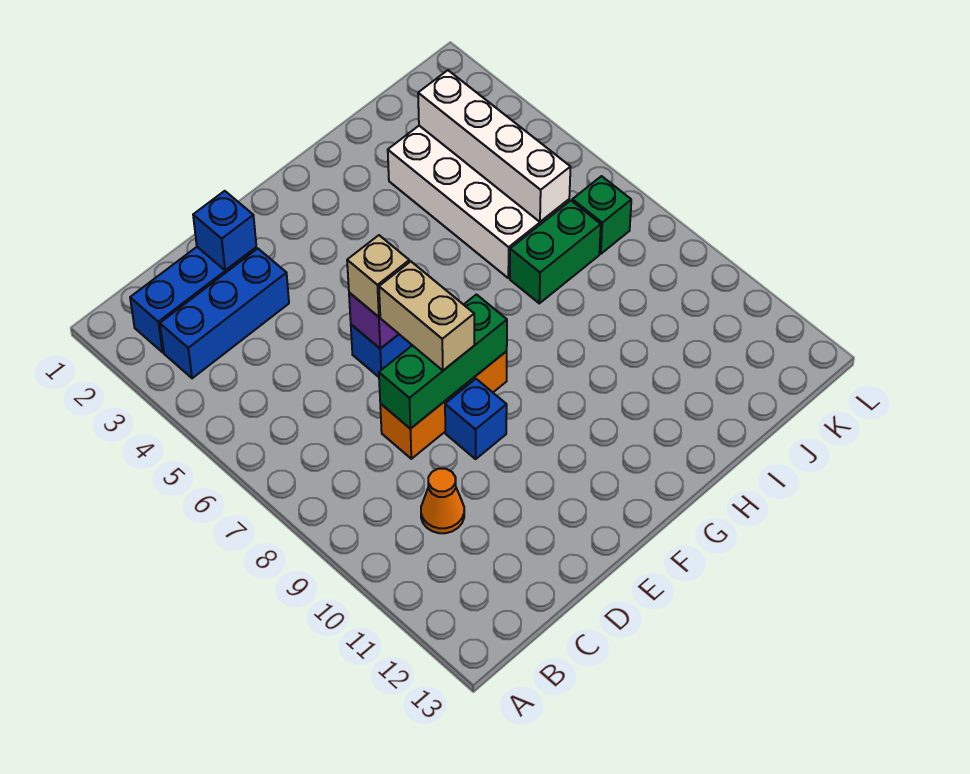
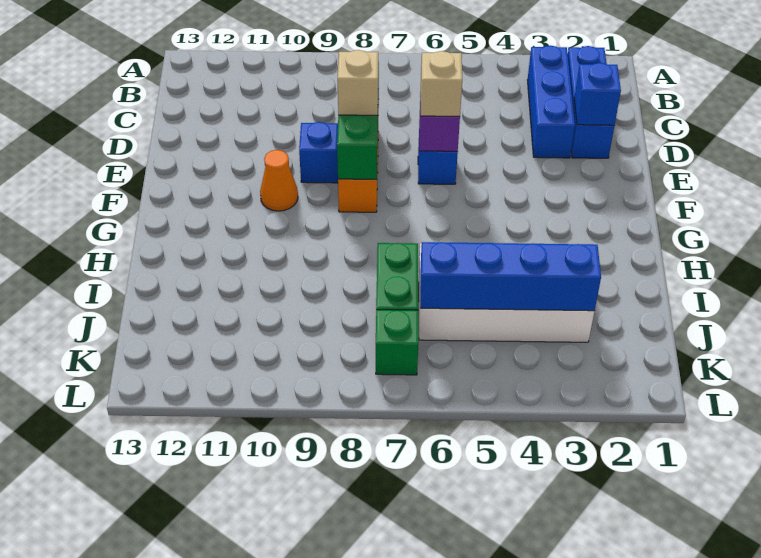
orange cone C10 level 1 -> orange cone F10 level 1
tan brick E7:E8 level 3 -> tan brick E8 level 3
white brick J3:J6 level 2 -> blue brick J3:J6 level 2

